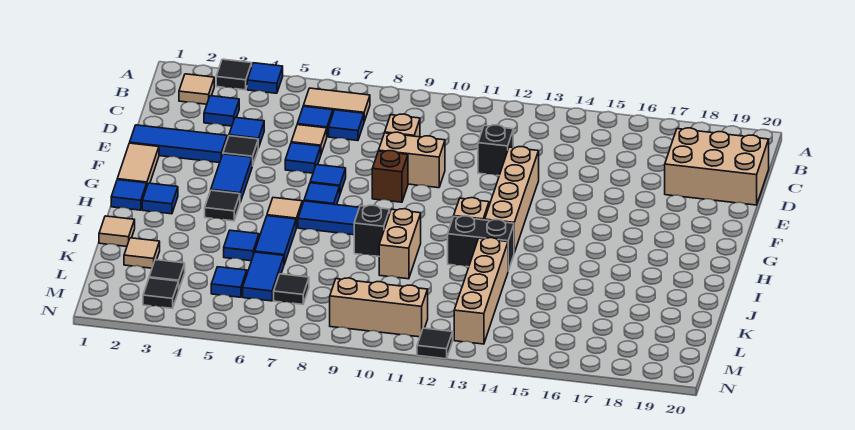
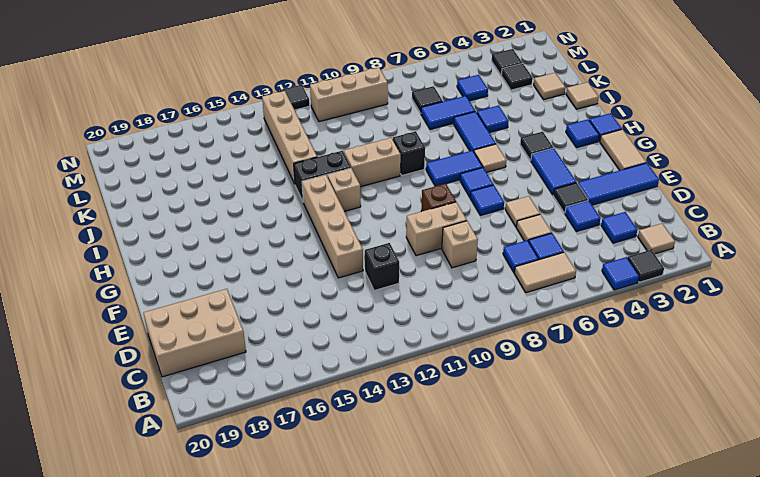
blue tile E6 level 1 -> tan tile E6 level 1
tan brick I10:J10 level 1 -> tan brick I10:I11 level 1
blue tile K6:L6 level 1 -> blue tile K6:K7 level 1

